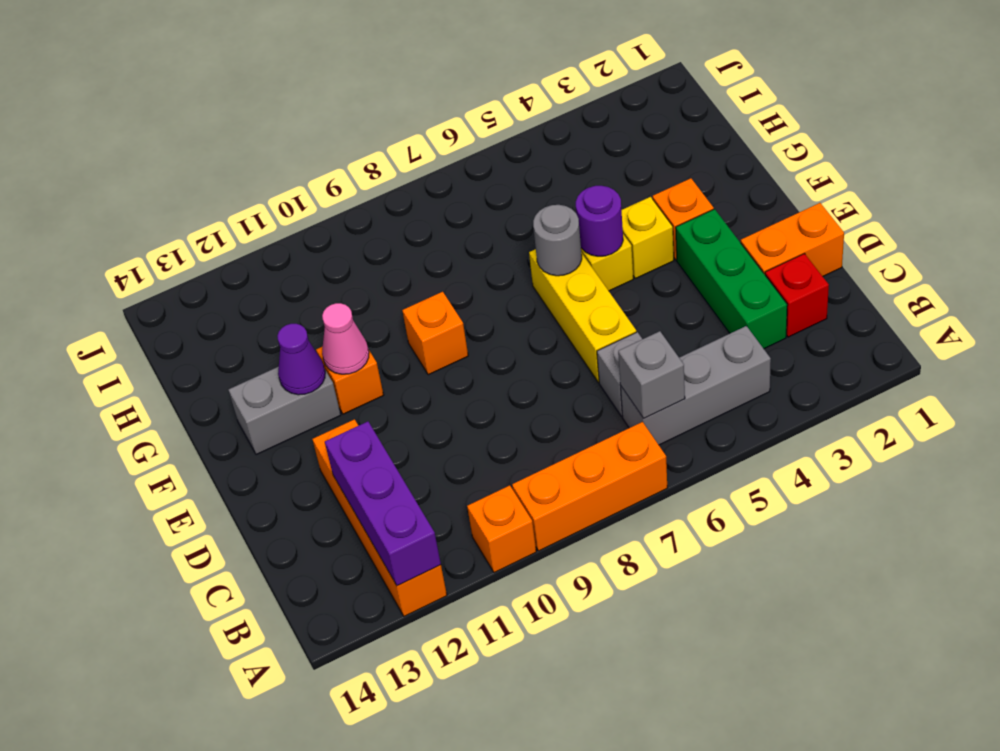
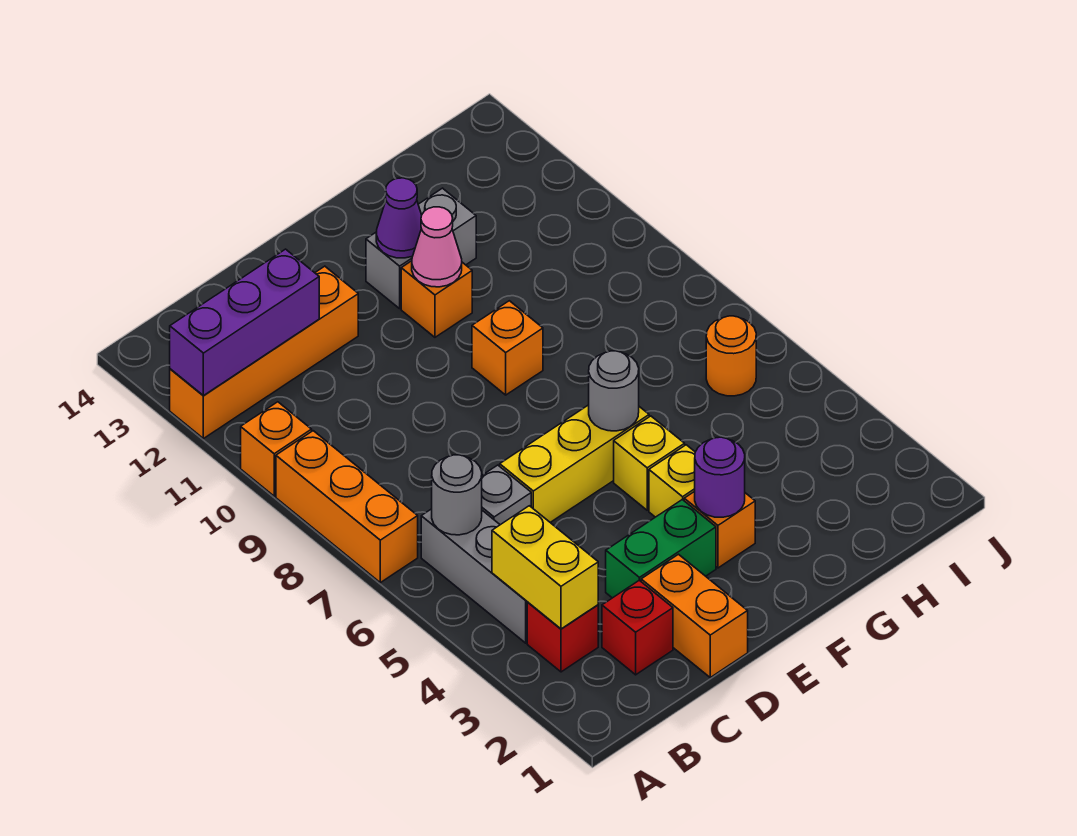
none -> red brick B3 level 1
none -> yellow brick B3:B4 level 2
grey brick B6 level 2 -> grey round brick B6 level 2
green brick C3:E3 level 1 -> green brick D3:E3 level 1
purple round brick F5 level 2 -> purple round brick F3 level 2
grey brick F12:F13 level 1 -> grey brick F12:G12 level 1
none -> orange round brick I6 level 1

